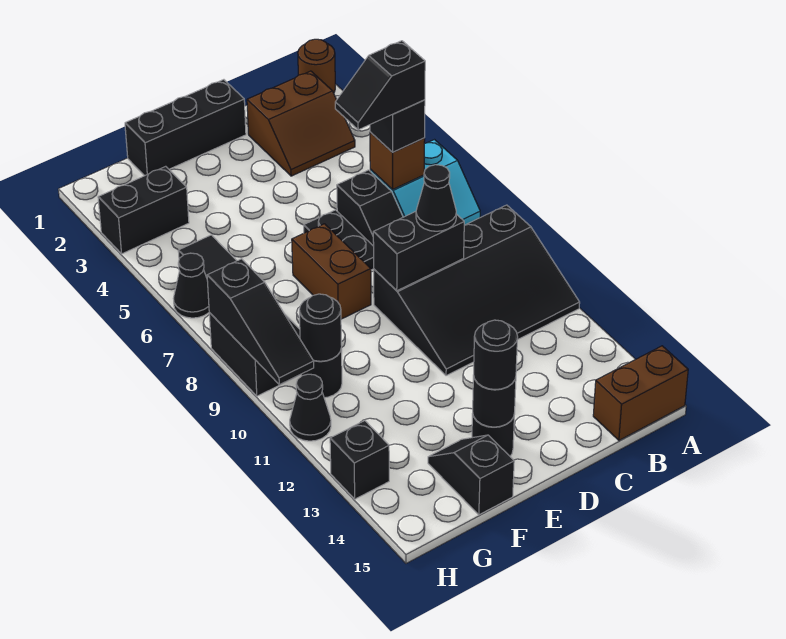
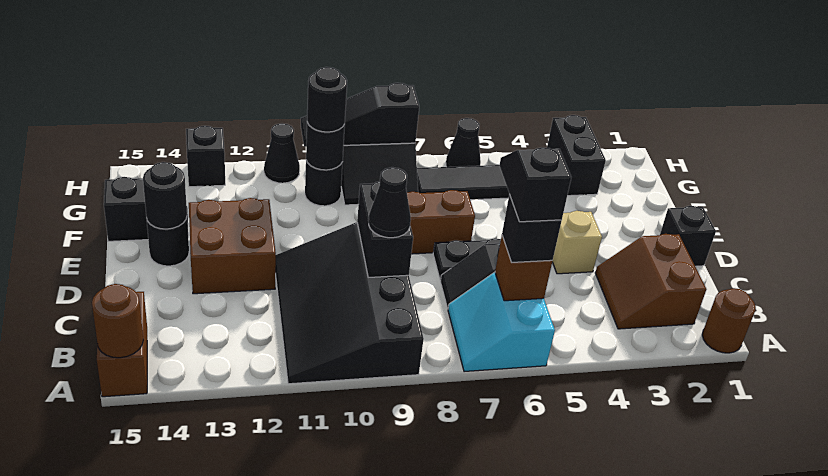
none -> brown round brick A15 level 2
black brick D1:F1 level 1 -> black brick D1 level 1
none -> tan brick D4 level 1
none -> brown brick D12:E13 level 1
black round brick E14 level 3 -> black round brick G10 level 3

